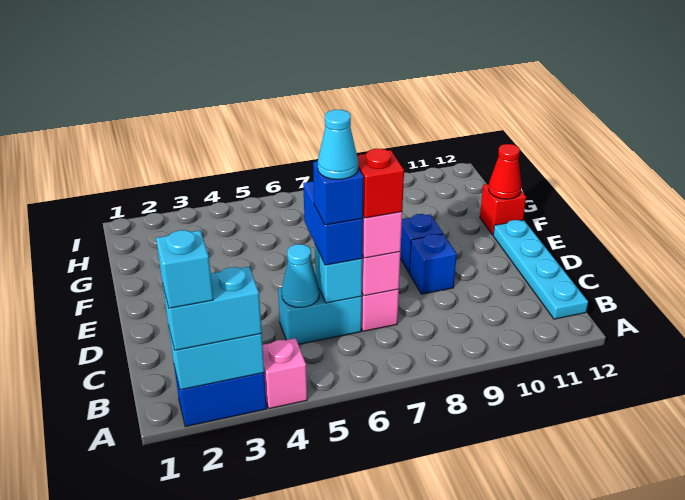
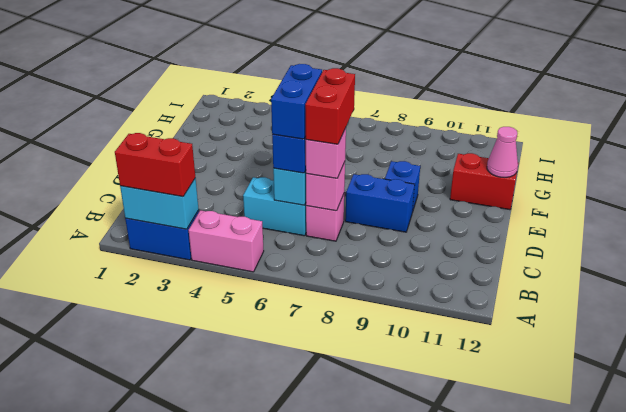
cyan brick A2:A3 level 3 -> red brick A2:A3 level 3
cyan brick A2 level 4 -> none
pink brick A4 level 1 -> pink brick A4:A5 level 1
cyan plate B12:E12 level 1 -> none
cyan cone C5 level 2 -> none
blue brick C6 level 4 -> blue brick C6:D6 level 4
cyan cone C6 level 5 -> none
red brick C7 level 4 -> red brick C7:D7 level 4
blue brick D9 level 1 -> blue brick D8:D9 level 1
red brick F12 level 1 -> red brick F11:F12 level 1
red cone F12 level 2 -> pink cone F12 level 2

